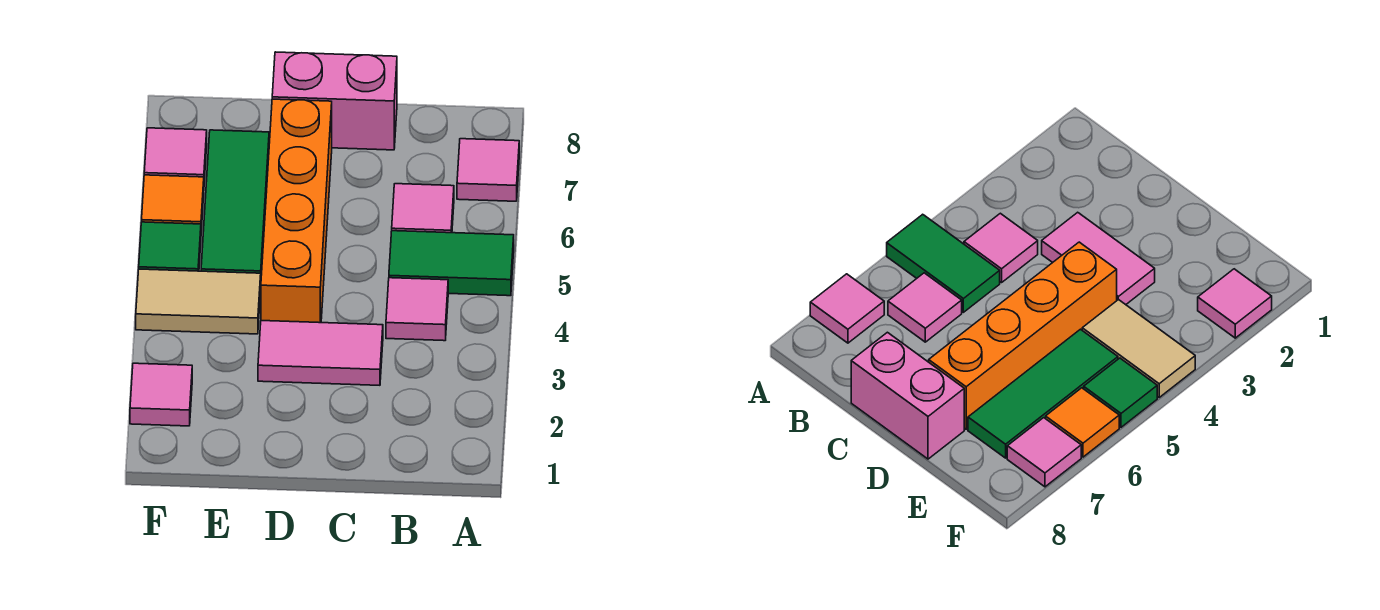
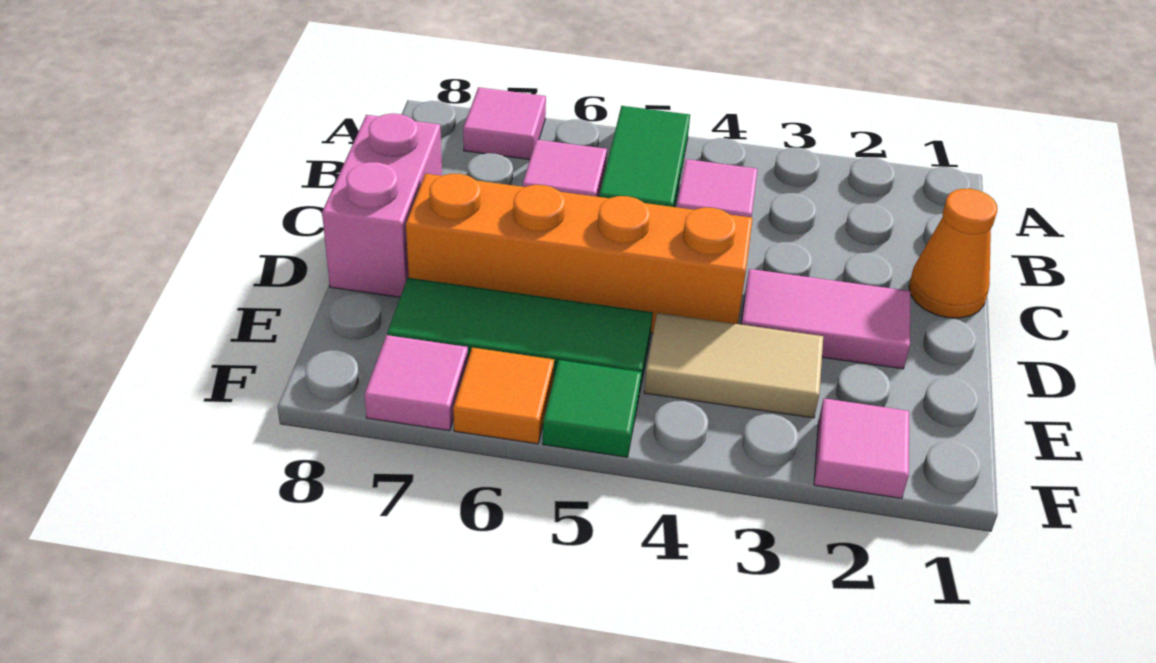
none -> orange cone C1 level 1
pink tile C3:D3 level 1 -> pink tile D2:D3 level 1
tan tile E4:F4 level 1 -> tan tile E3:E4 level 1

